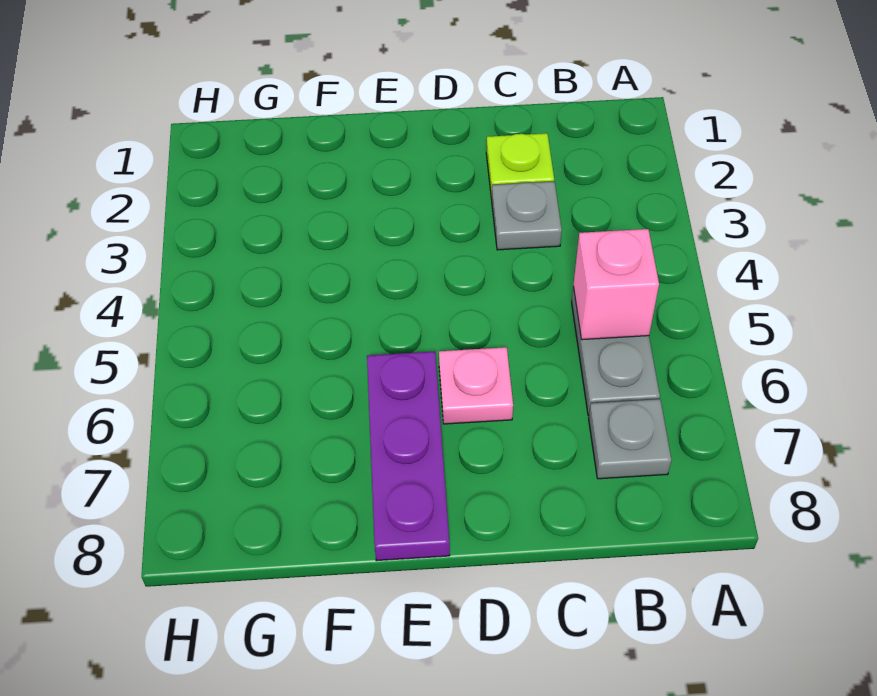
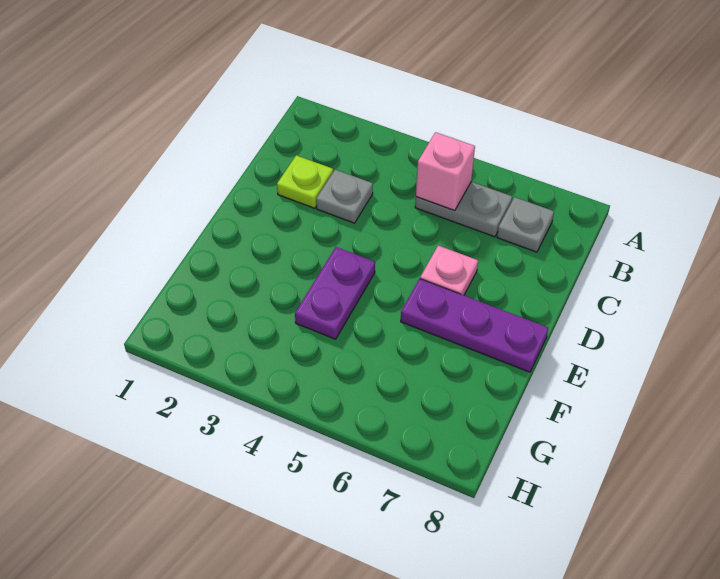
none -> purple plate E4:F4 level 1

